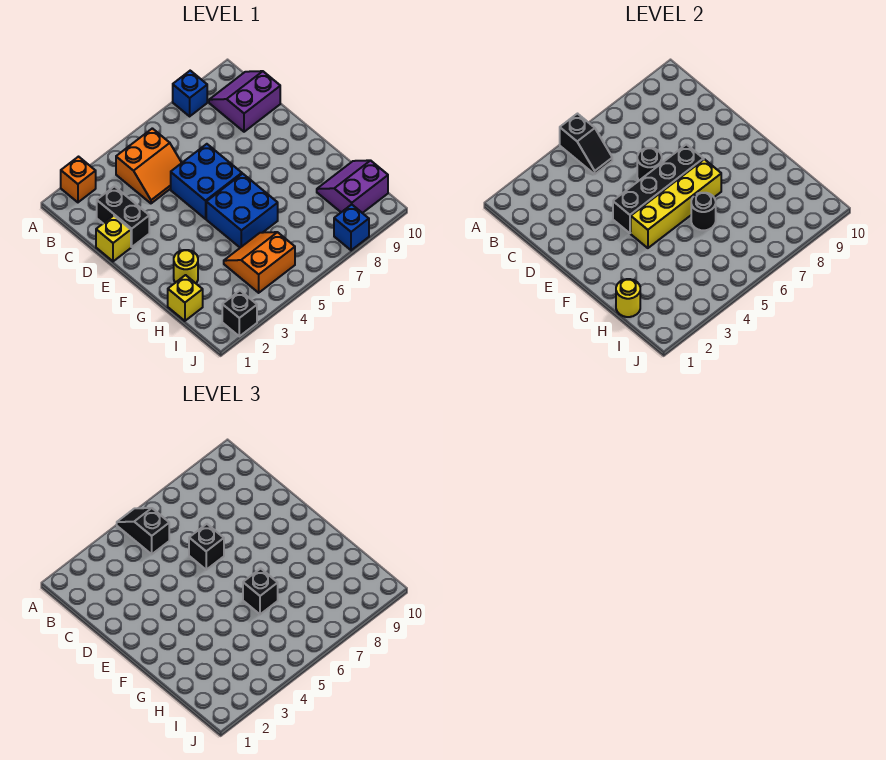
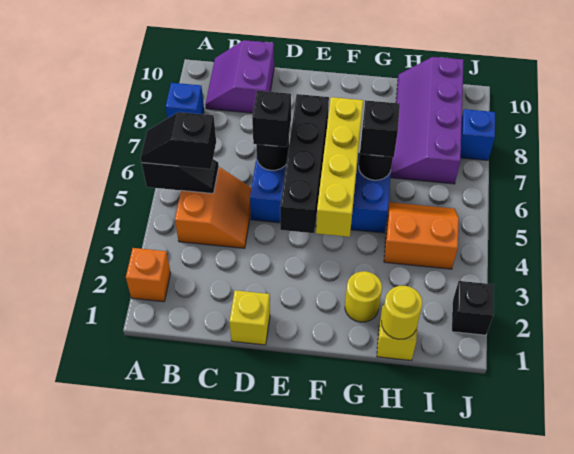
black brick C2:D2 level 1 -> none
orange slope H4:I5 level 1 top I -> orange slope H4:I5 level 1 top 4
purple slope H9:I10 level 1 top I -> purple slope H7:I10 level 1 top I

